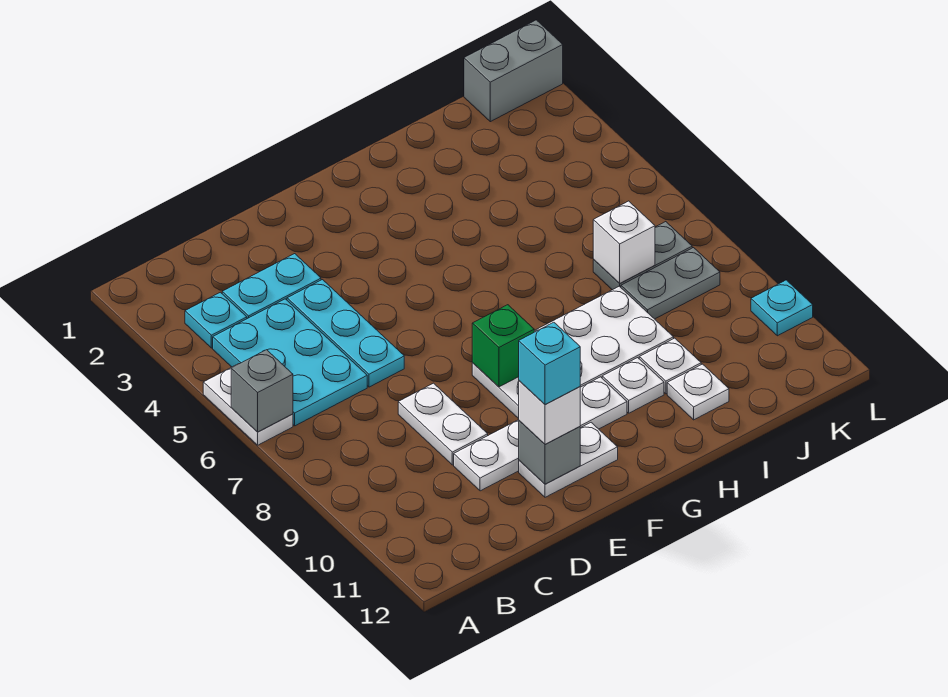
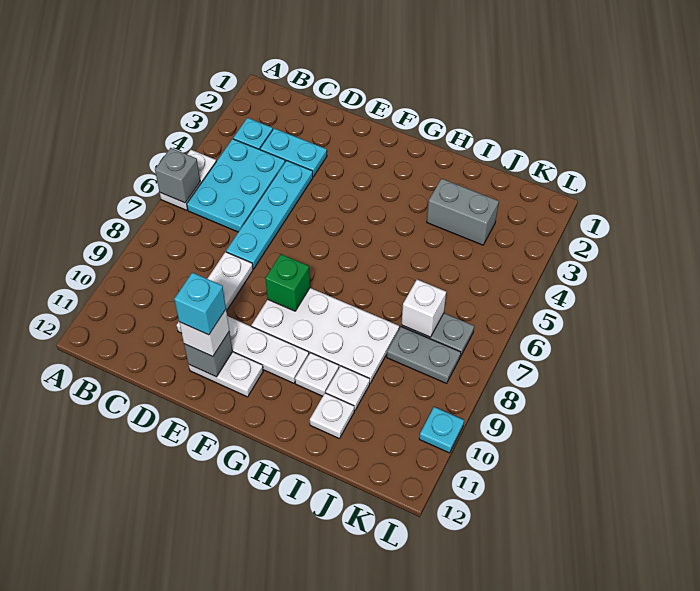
cyan plate D4:D6 level 1 -> cyan plate D4:D7 level 1
grey brick K1:L1 level 1 -> grey brick I3:J3 level 1

